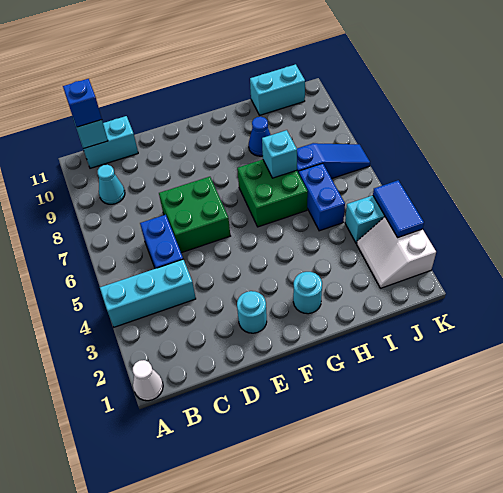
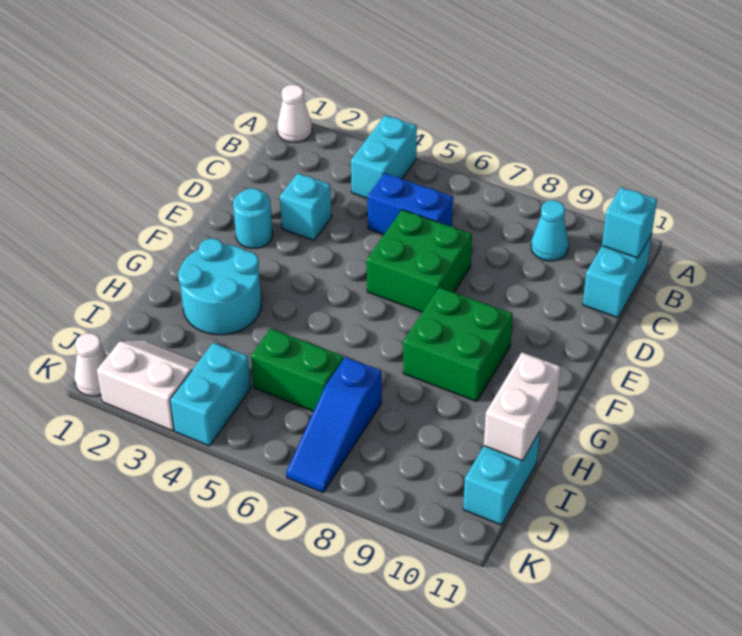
cyan brick A4:C4 level 1 -> cyan brick A4:B4 level 1
blue brick B11 level 3 -> none
cyan round brick G2 level 1 -> cyan round brick G2:H3 level 1
green brick G6:H7 level 1 -> green brick F8:G9 level 1
cyan brick H7 level 2 -> cyan brick D3 level 1
blue cone H9 level 1 -> none
none -> white brick H11:I11 level 2
blue brick I5:I6 level 1 -> green brick I5:I6 level 1
none -> white cone K1 level 1
blue tile K3:K4 level 2 -> none

